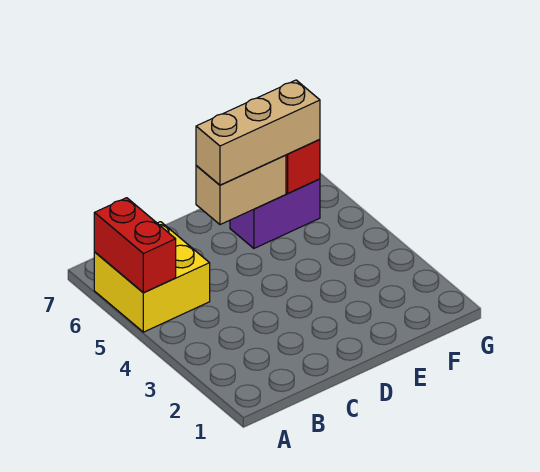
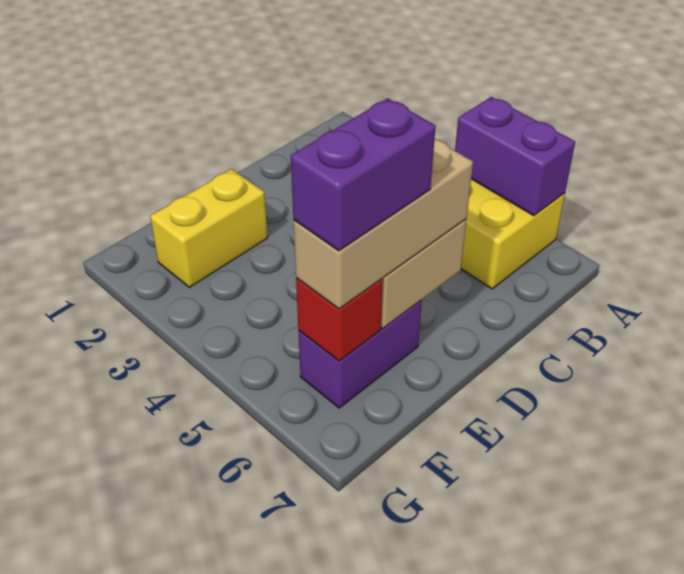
red brick A5:A6 level 2 -> purple brick A5:A6 level 2
none -> yellow brick E2:F2 level 1
none -> purple brick E6:F6 level 4

